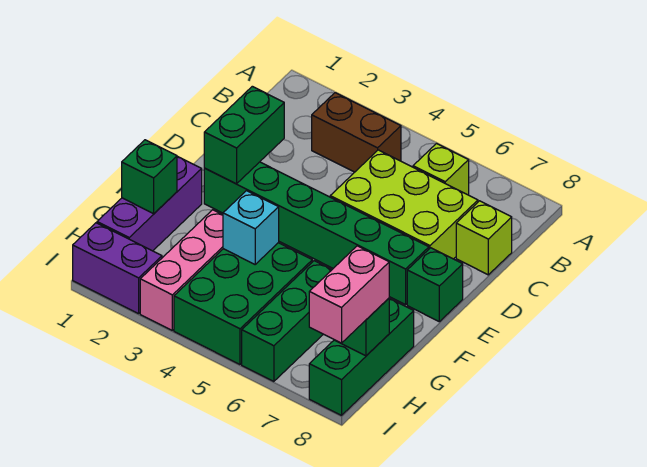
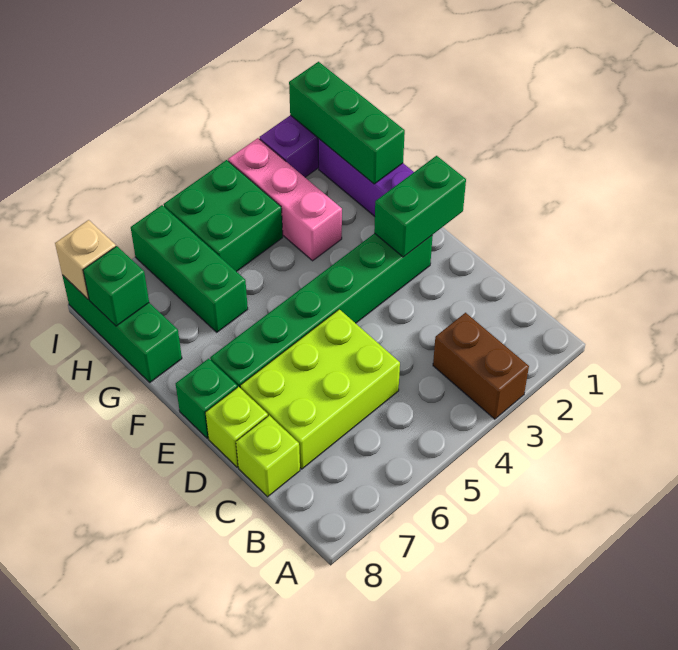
brown brick B3:B4 level 1 -> brown brick A3:B3 level 1
lime brick B6 level 1 -> lime brick D8 level 1
green brick D2:E2 level 2 -> green brick E1:E2 level 2
green brick G1 level 2 -> green brick G1:I1 level 2
green brick G4:I5 level 1 -> green brick H4:I5 level 1
cyan brick G4 level 2 -> none
pink brick H8:I8 level 3 -> none
none -> tan brick I8 level 2

